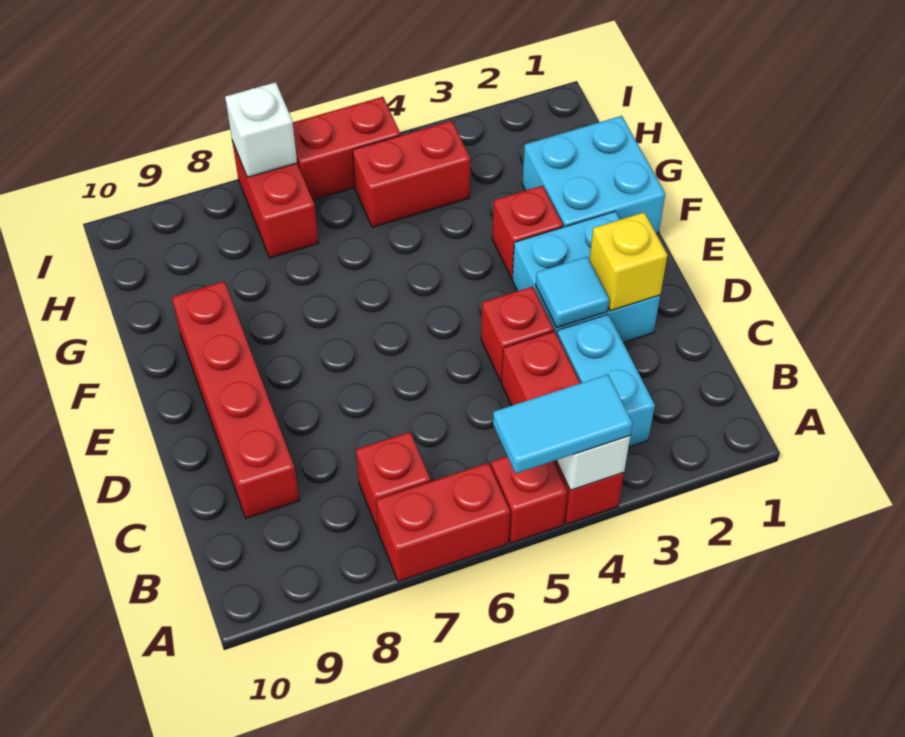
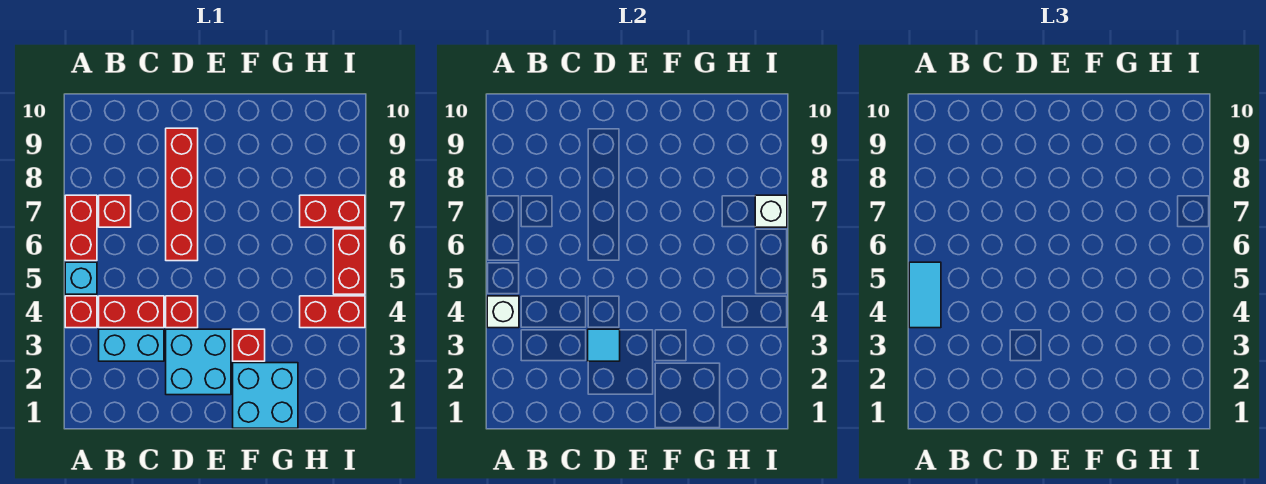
red brick A5 level 1 -> cyan brick A5 level 1
red brick C9:F9 level 1 -> red brick D6:D9 level 1
yellow brick D2 level 2 -> none
red brick H4:H5 level 1 -> red brick H4:I4 level 1

